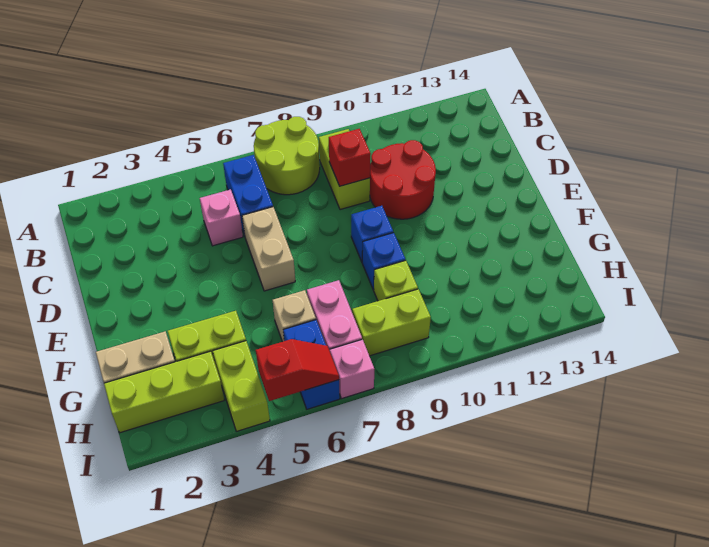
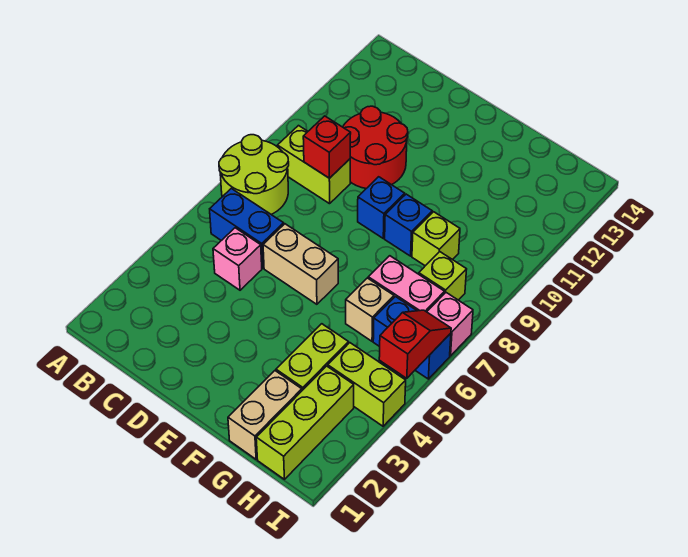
lime brick H8:H9 level 1 -> lime brick H8 level 1

